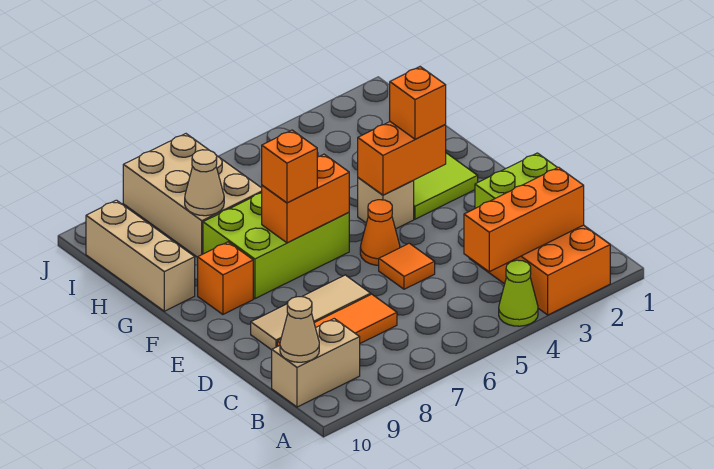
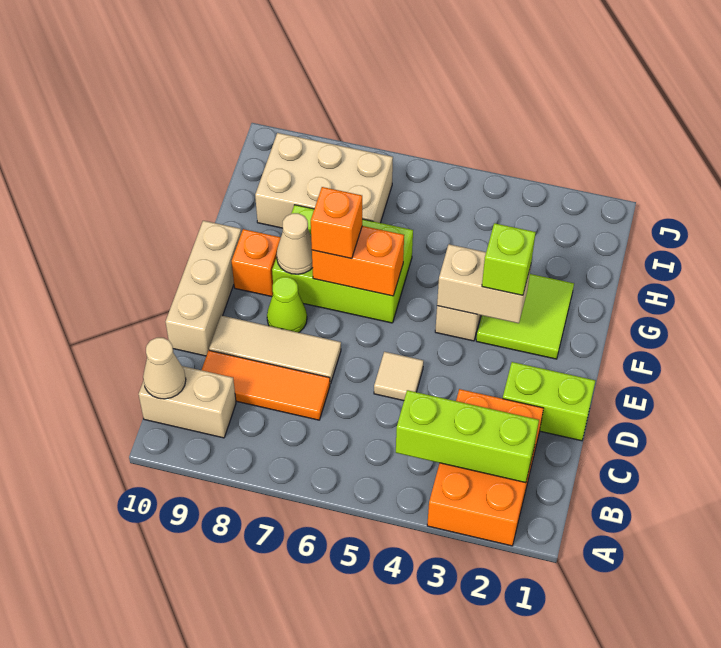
lime cone A4 level 1 -> lime cone E8 level 1
orange brick B2:B4 level 2 -> lime brick B2:B4 level 2
orange tile D5 level 1 -> tan tile D5 level 1
orange cone E5 level 1 -> none
orange brick F3:F4 level 2 -> tan brick F3:F4 level 2
orange brick F3 level 3 -> lime brick F3 level 3
tan brick G10:I10 level 1 -> tan brick D10:F10 level 1
tan brick H7:J8 level 1 -> tan brick H7:I9 level 1
tan cone H8 level 2 -> tan cone F8 level 2

